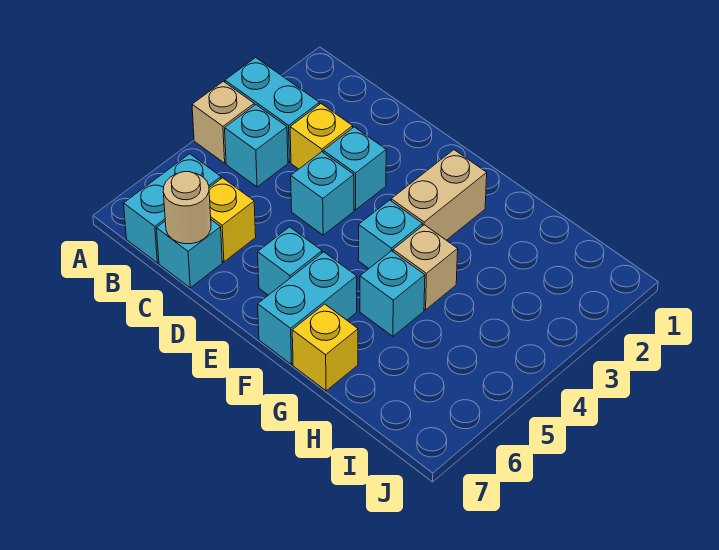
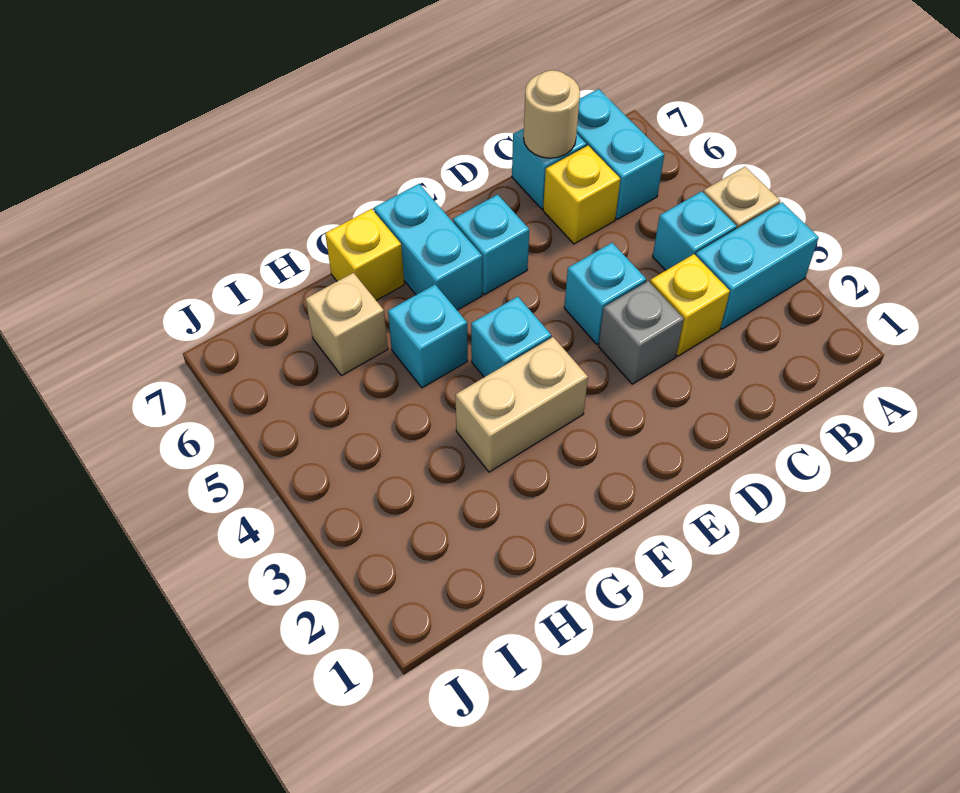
cyan brick D3 level 1 -> grey brick D3 level 1
tan brick F2:F3 level 1 -> tan brick F3:G3 level 1
tan brick G4 level 1 -> tan brick H6 level 1

